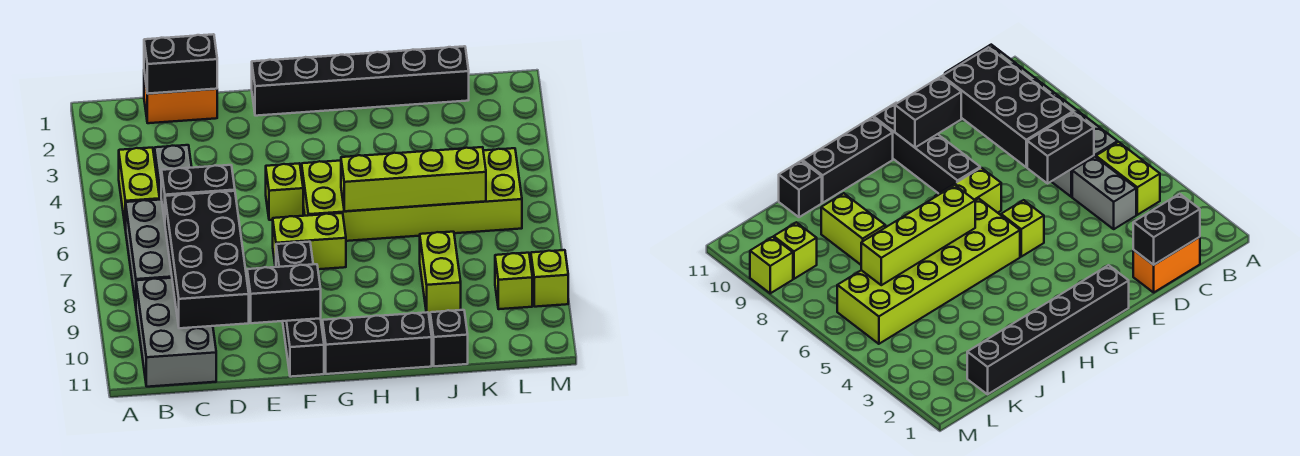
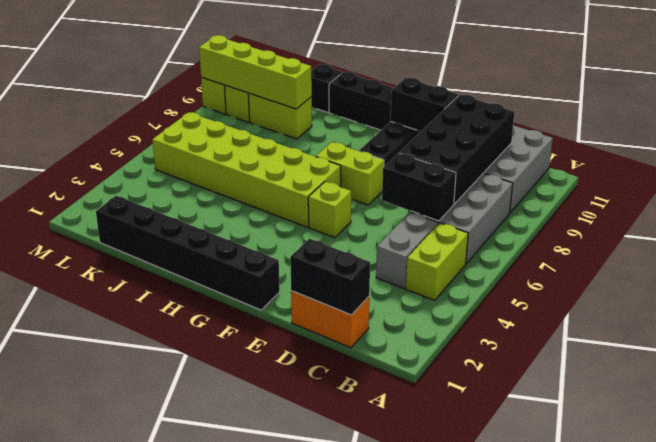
lime brick H6:K6 level 2 -> lime brick J9:M9 level 2
lime brick J8:J9 level 1 -> lime brick J9:K9 level 1

